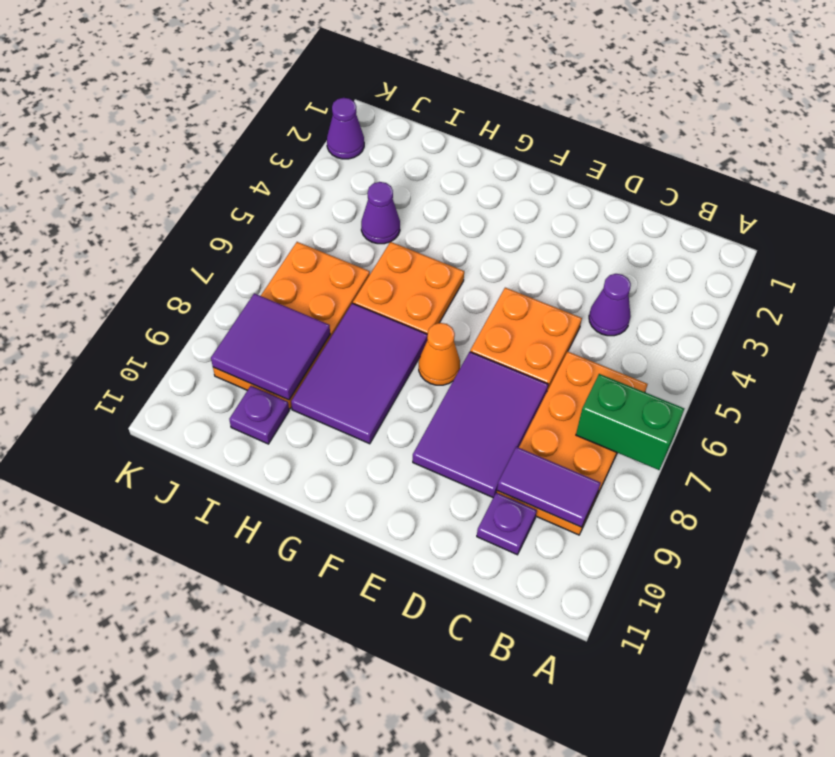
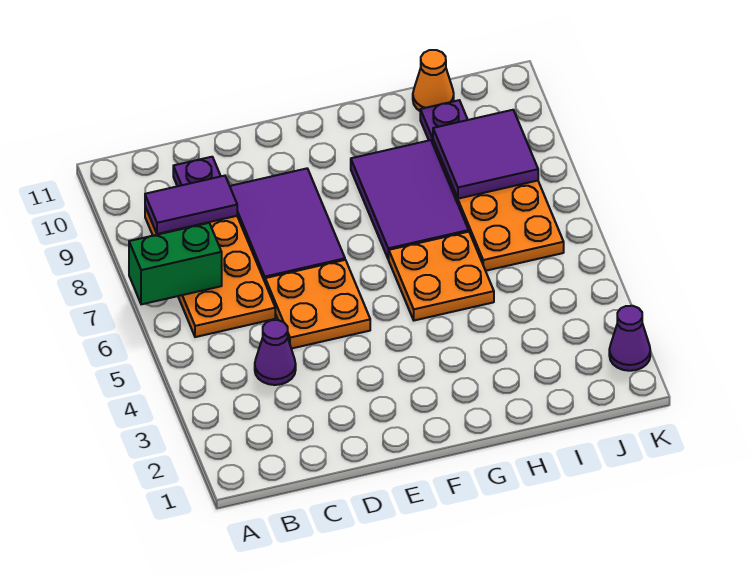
orange cone F7 level 1 -> orange cone I11 level 1
purple cone I4 level 1 -> none

